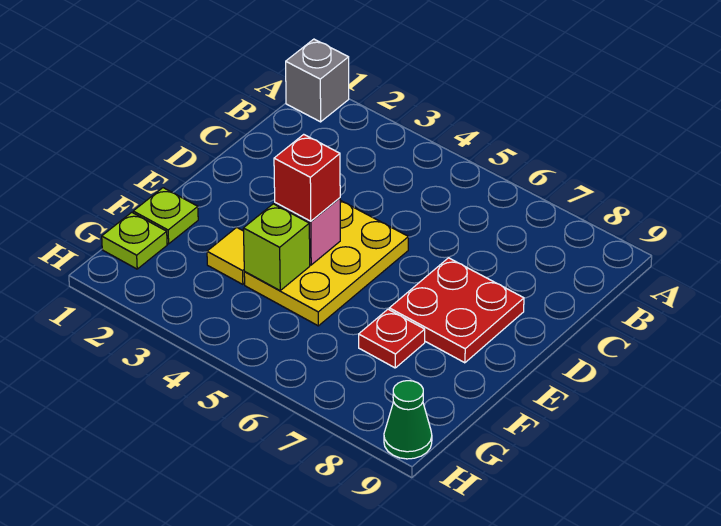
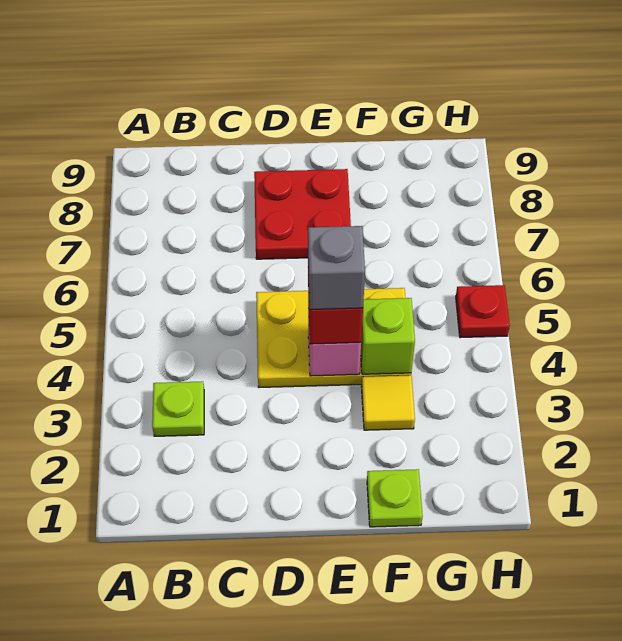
grey brick A1 level 1 -> grey brick E4 level 4
red plate F7 level 1 -> red plate H5 level 1
lime plate G1 level 1 -> lime plate B3 level 1
green cone H9 level 1 -> none

